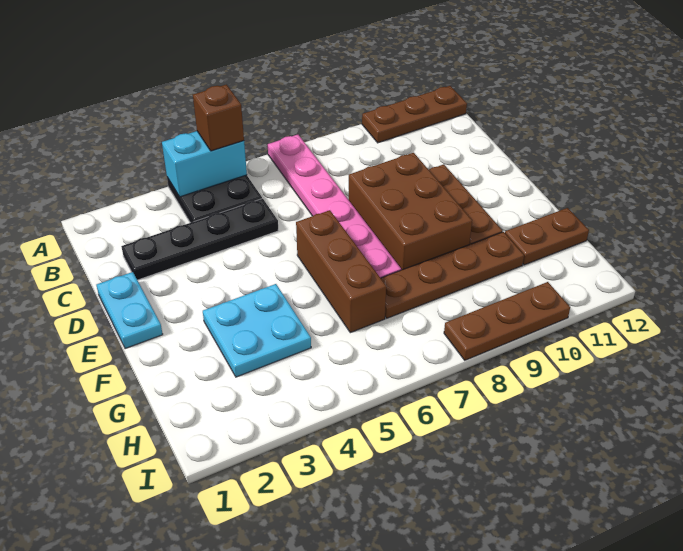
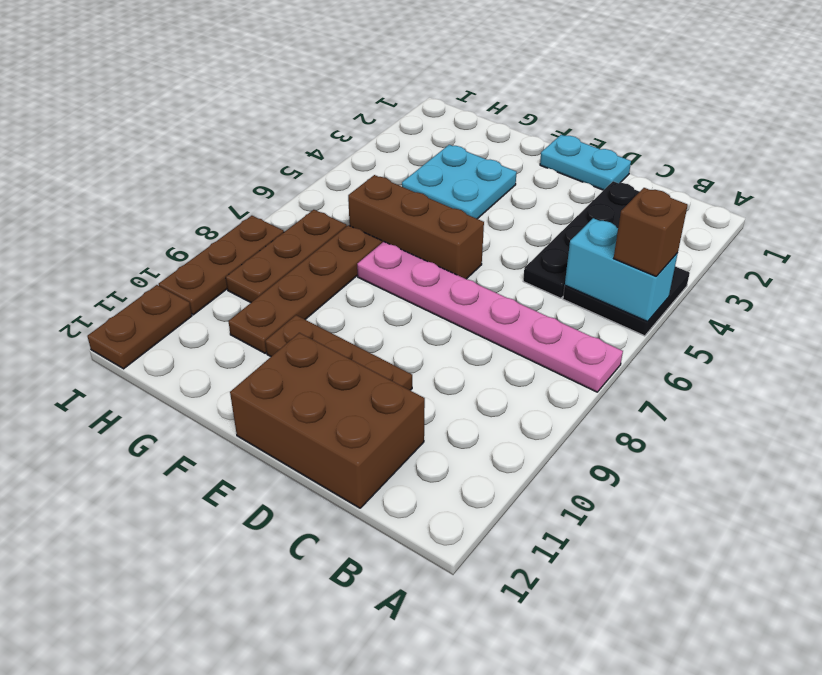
cyan brick A4:A5 level 2 -> cyan brick A5:B5 level 2
brown plate A10:A12 level 1 -> brown plate H7:H9 level 1
brown brick D8:F9 level 1 -> brown brick C11:E12 level 1
brown plate G11:G12 level 1 -> brown plate I11:I12 level 1

